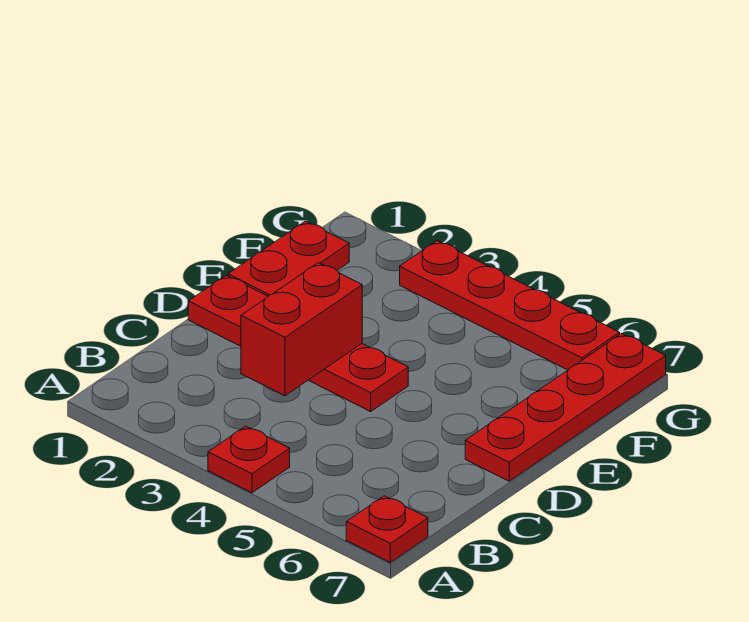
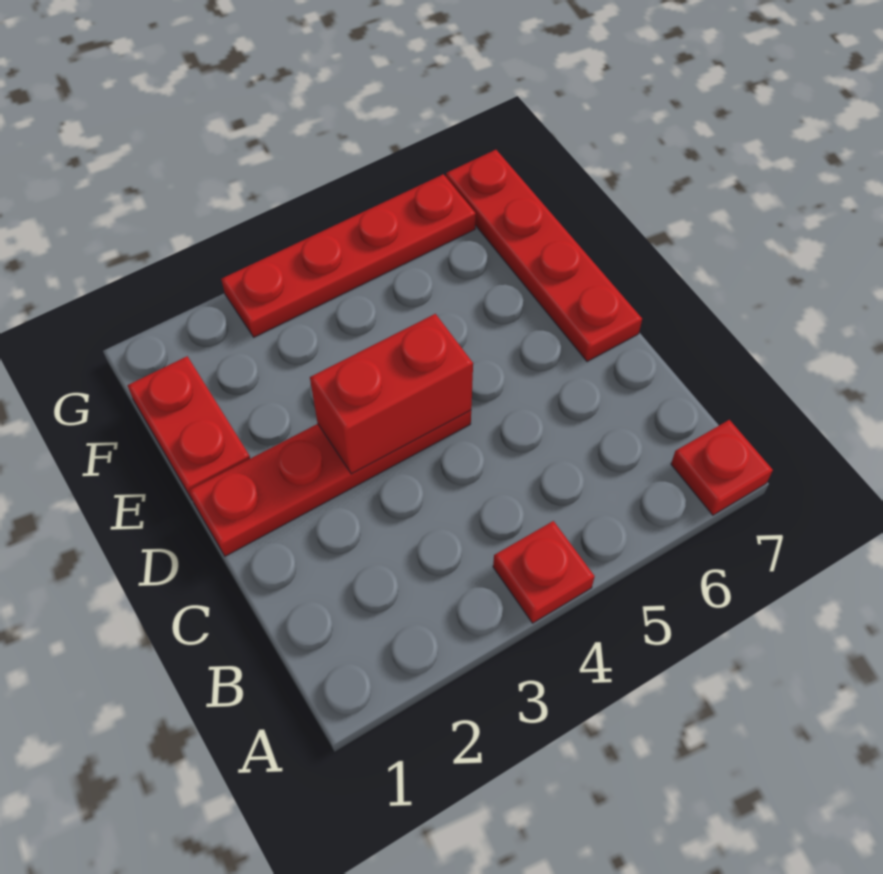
red brick C3:D3 level 2 -> red brick D3:D4 level 2

